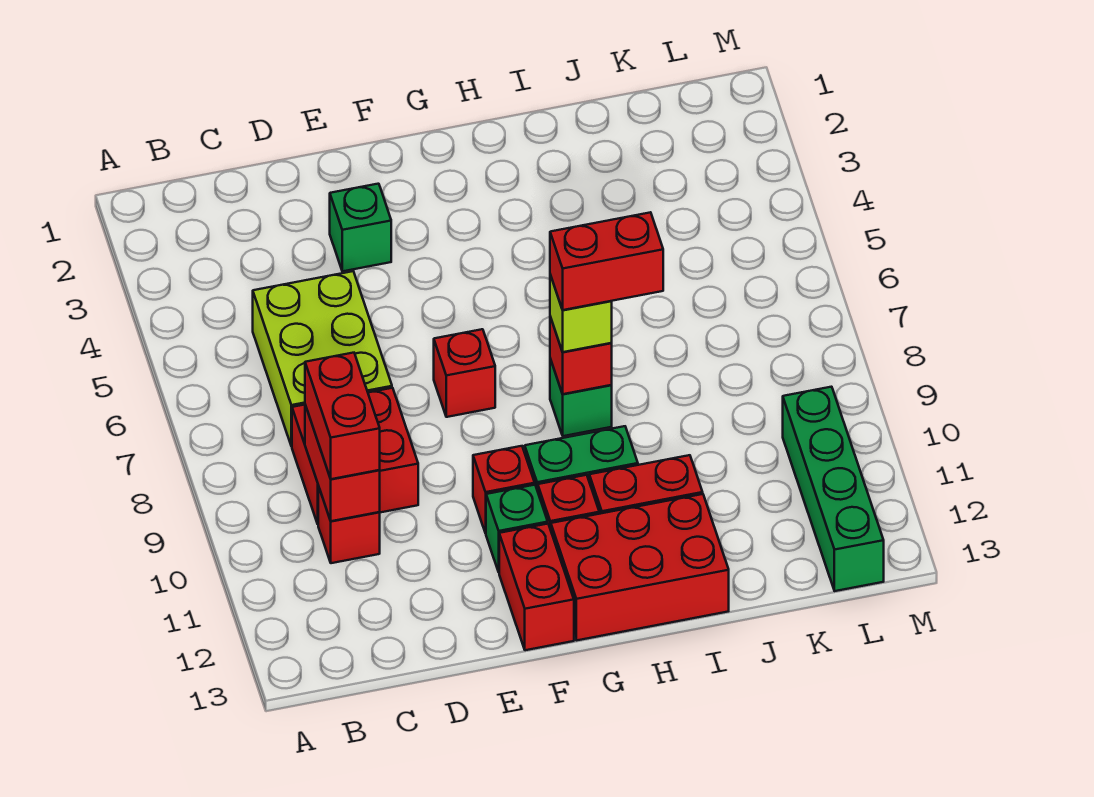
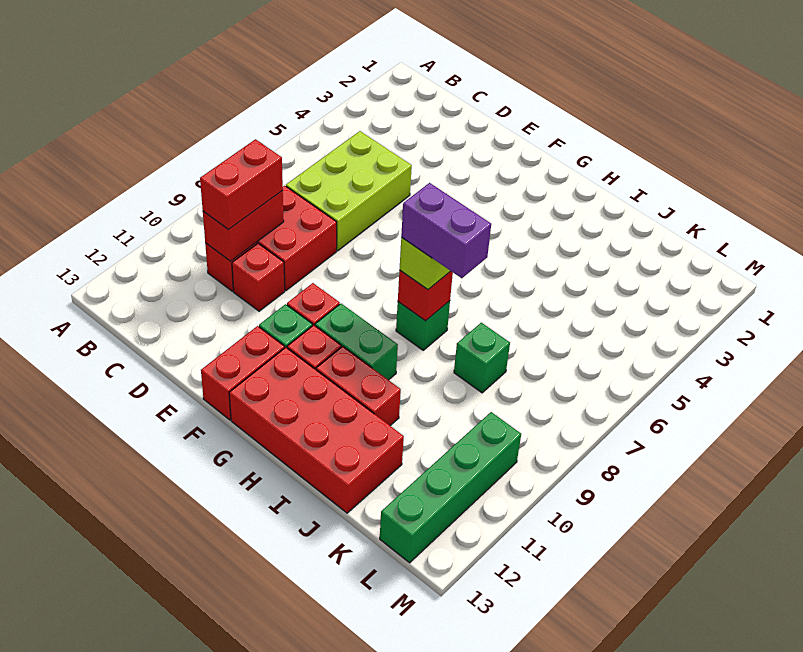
green brick E3 level 1 -> green brick J8 level 1
red brick F7 level 1 -> red brick D10 level 1
red brick G12:I13 level 1 -> red brick G12:J13 level 1
red brick H8:I8 level 4 -> purple brick H8:I8 level 4

